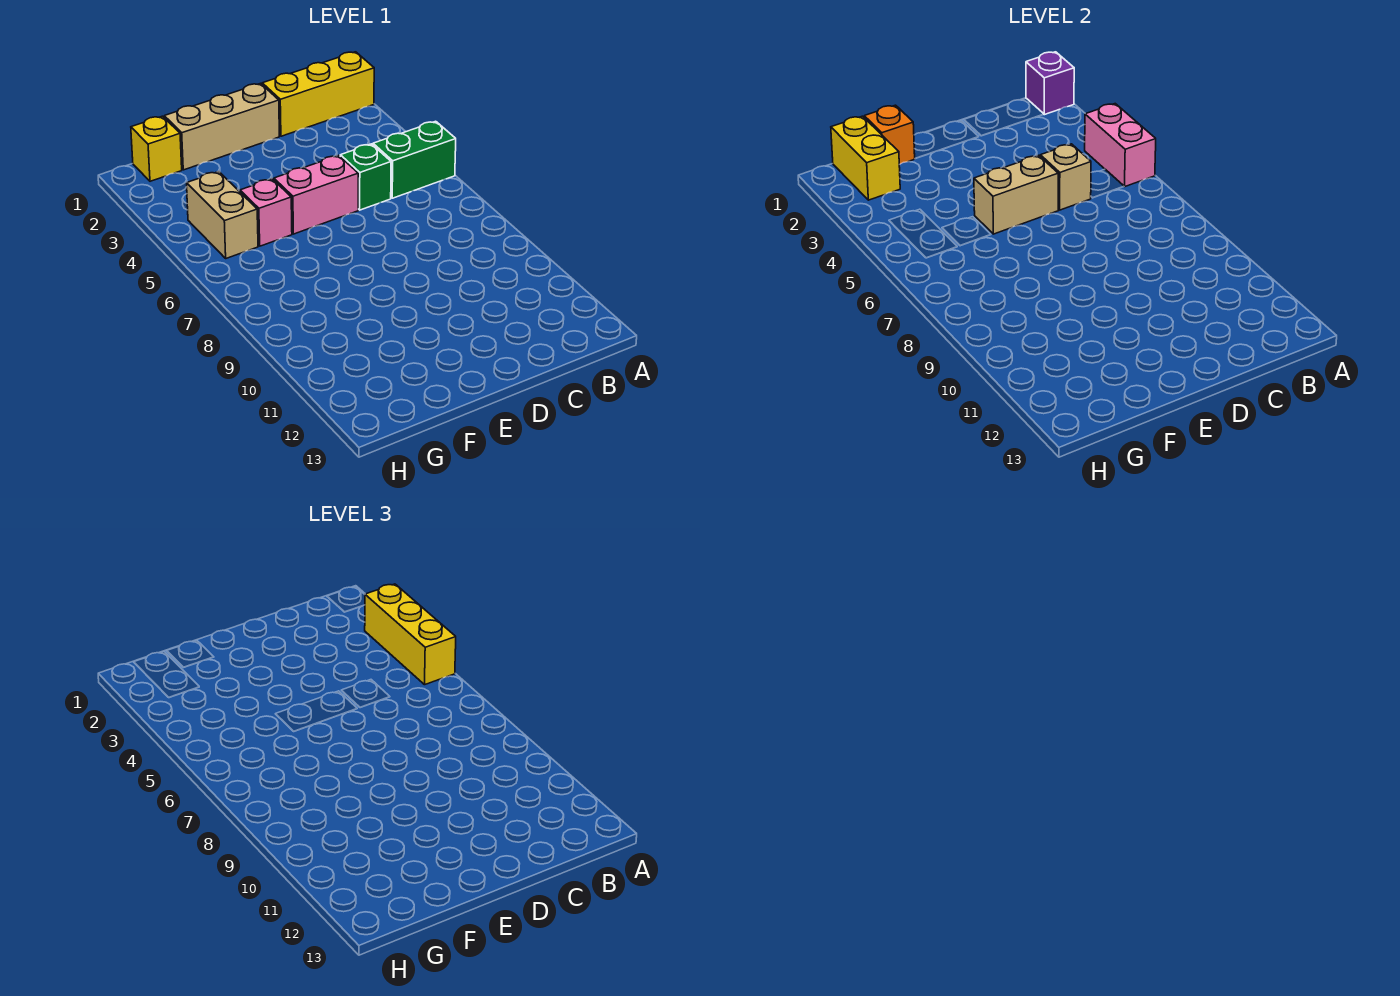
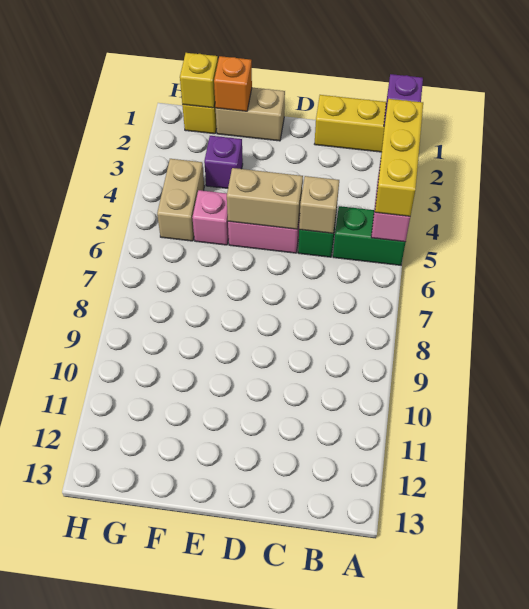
tan brick D1:F1 level 1 -> tan brick E1:F1 level 1
none -> purple brick F3 level 1
yellow brick G1:G2 level 2 -> yellow brick G1 level 2

